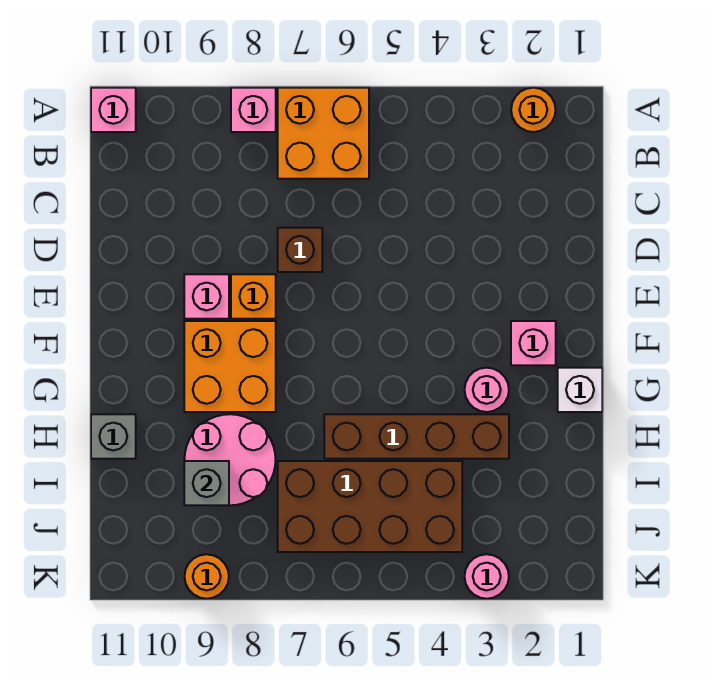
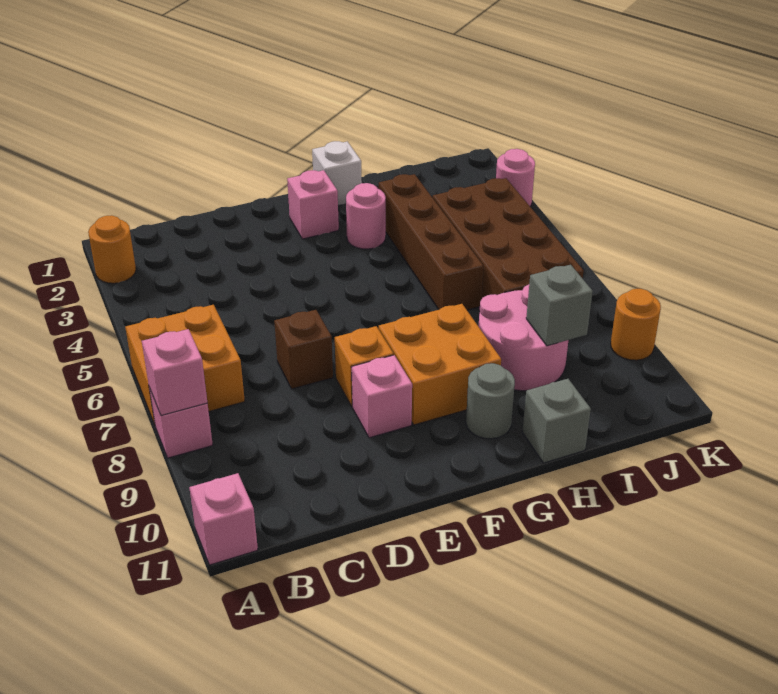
none -> pink brick A8 level 2
none -> grey round brick G10 level 1

